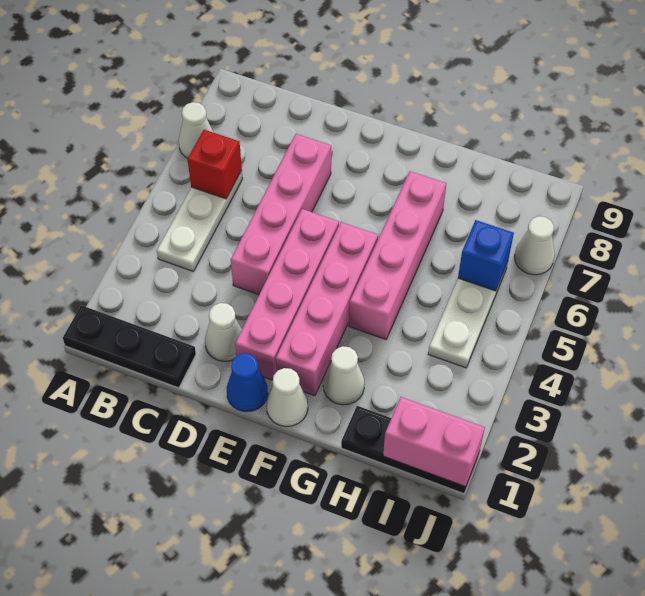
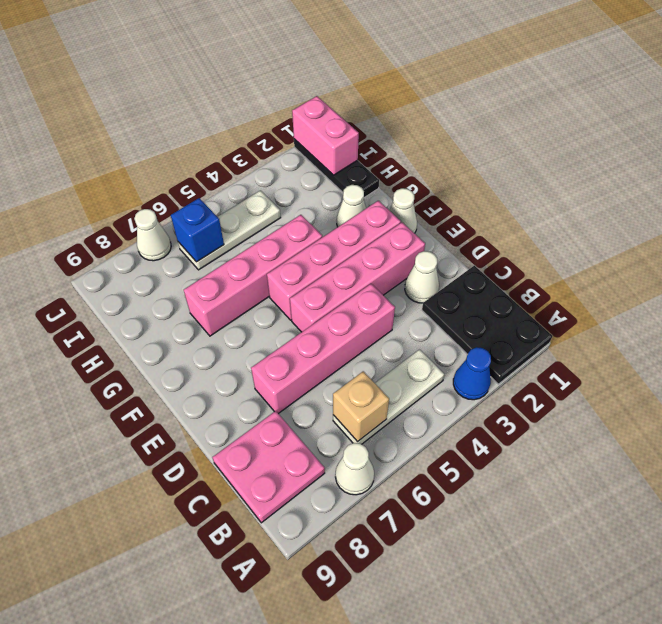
black plate A1:C1 level 1 -> black plate A1:C2 level 1
red brick B6 level 2 -> tan brick B6 level 2
none -> pink plate B8:C9 level 1
blue cone E1 level 1 -> blue cone A3 level 1

